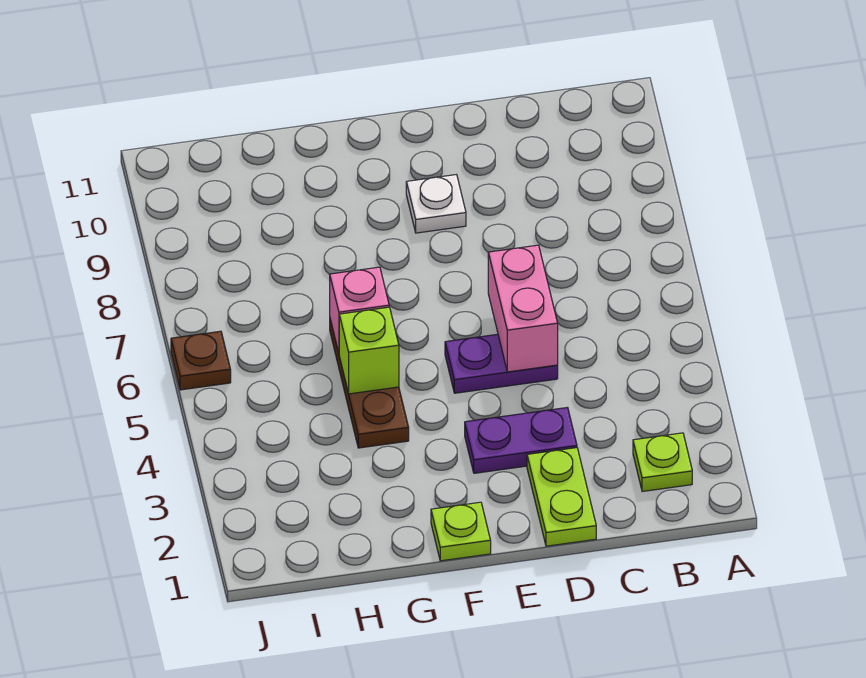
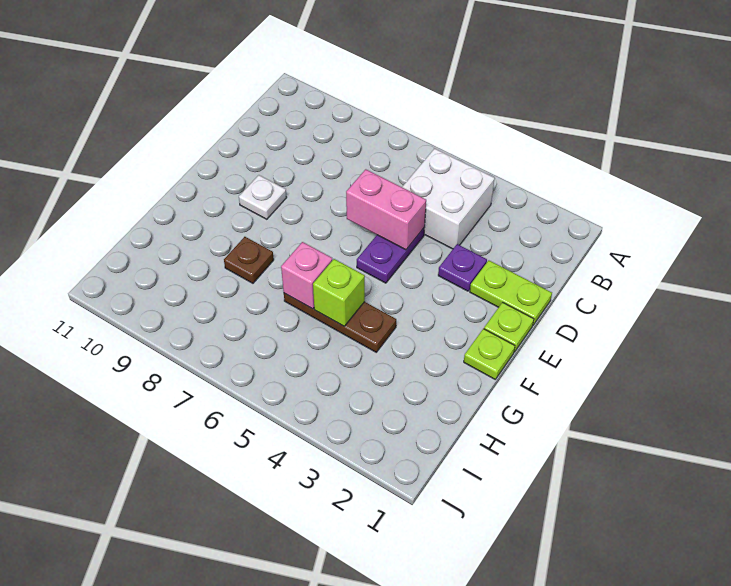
lime plate B2 level 1 -> lime plate E1 level 1
none -> white brick B4:C5 level 1
purple plate D3:E3 level 1 -> purple plate D3 level 1
brown plate J6 level 1 -> brown plate G8 level 1

